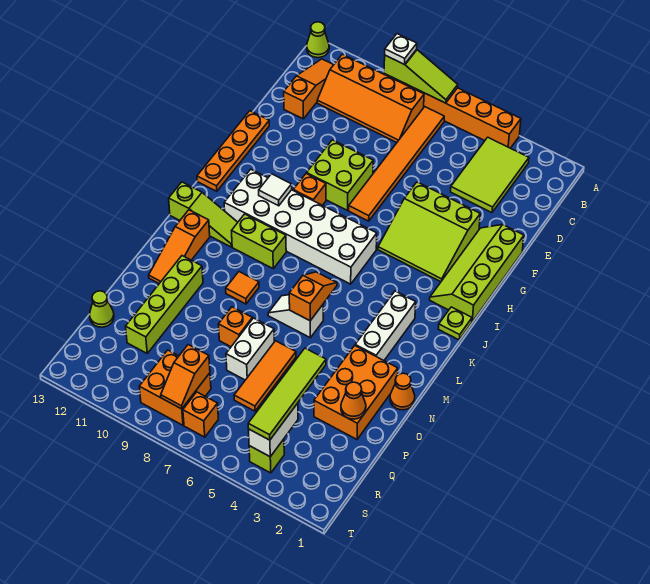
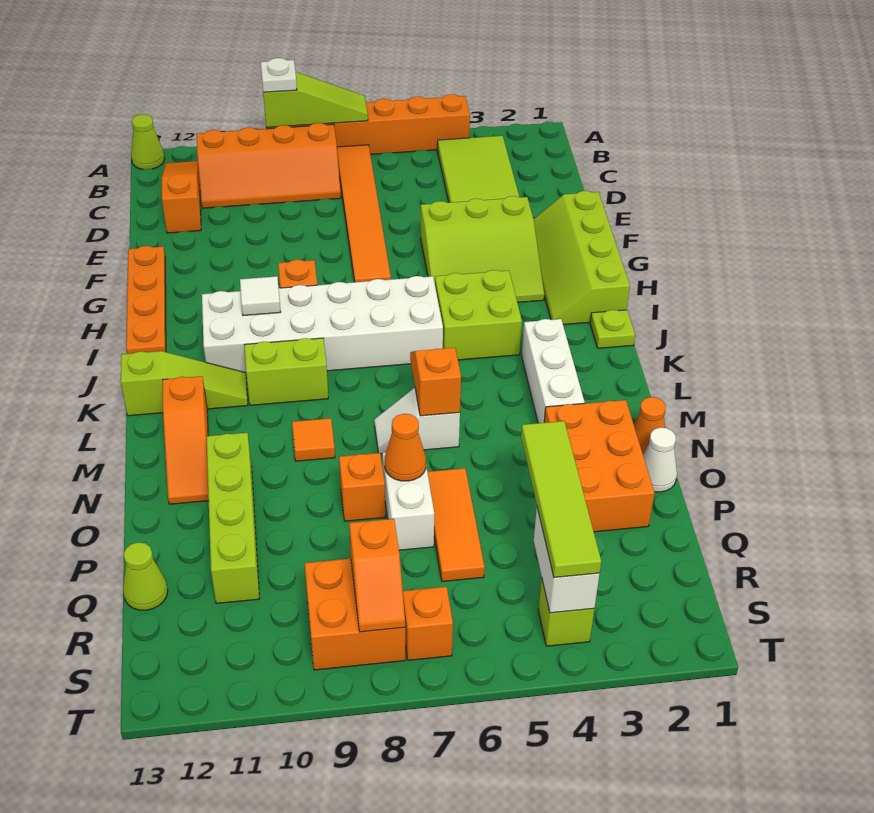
lime brick F8:G9 level 1 -> lime brick I4:J5 level 1
none -> white cone O1 level 1
orange cone P2 level 2 -> orange cone O7 level 2

